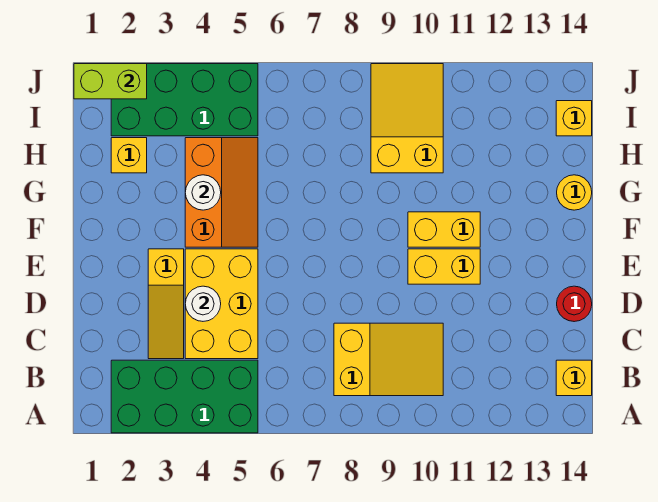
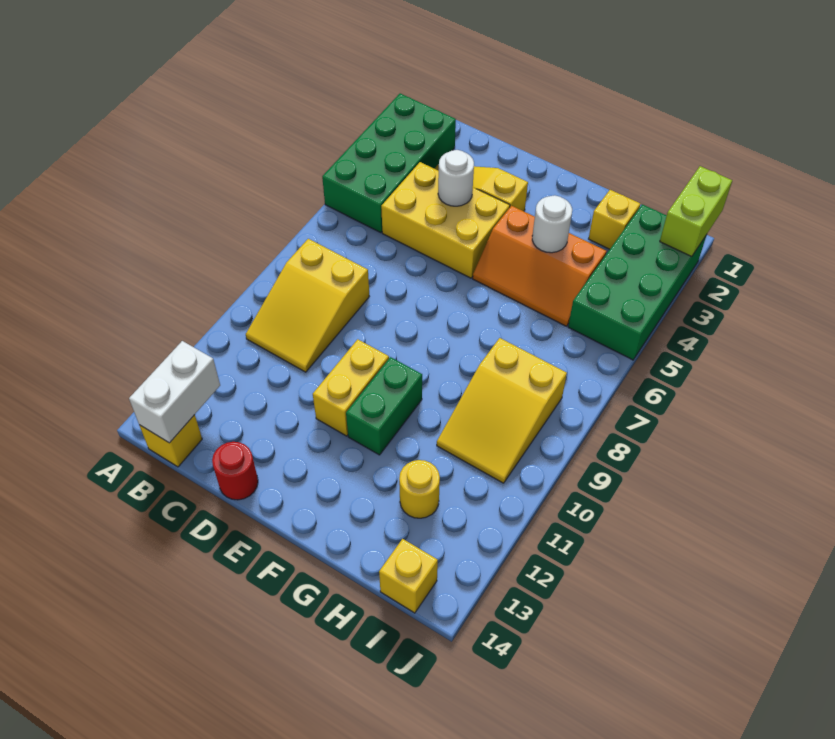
none -> white brick B13:B14 level 2
yellow brick F10:F11 level 1 -> green brick F10:F11 level 1
yellow round brick G14 level 1 -> yellow round brick H12 level 1
yellow slope H9:J10 level 1 top H -> yellow slope H8:I10 level 1 top 8

